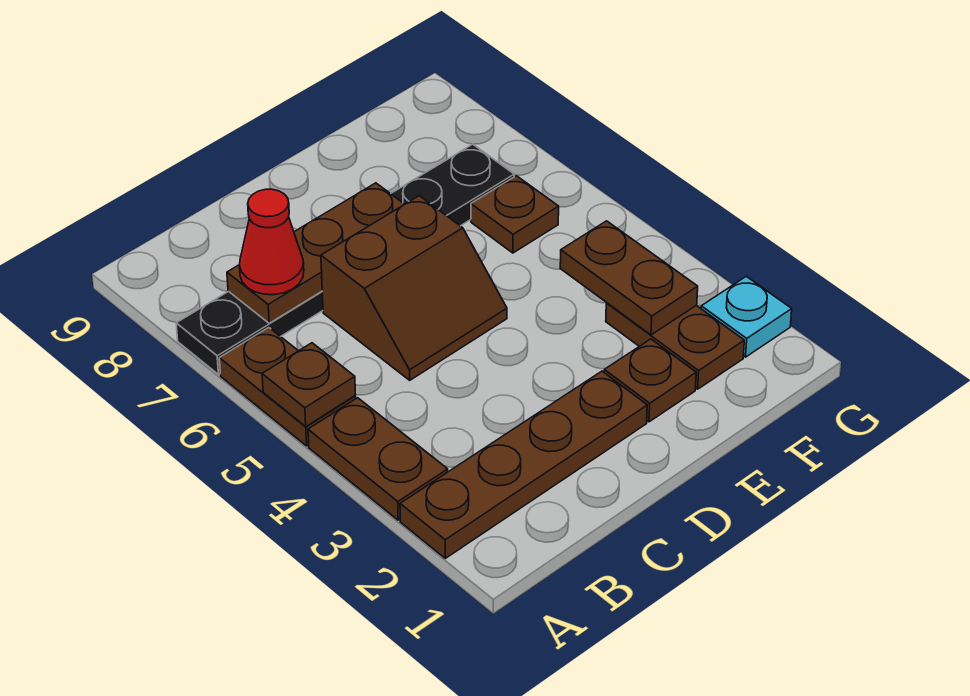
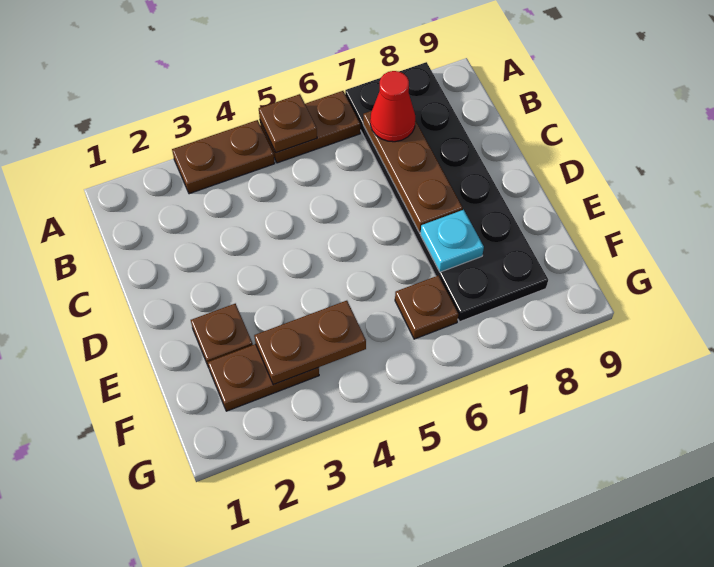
brown plate A2:D2 level 1 -> none
black plate A7:F7 level 1 -> black plate A7:F8 level 1
brown slope C5:D6 level 1 top 6 -> none
cyan plate G2 level 1 -> cyan plate E7 level 2

